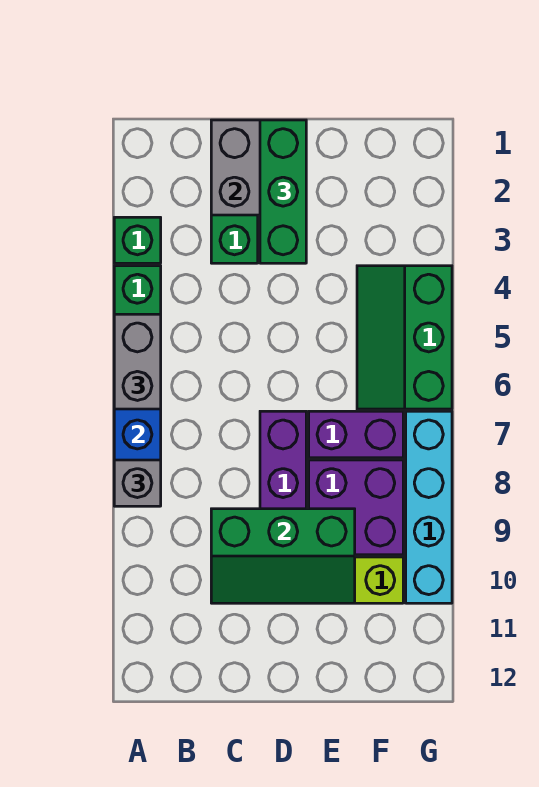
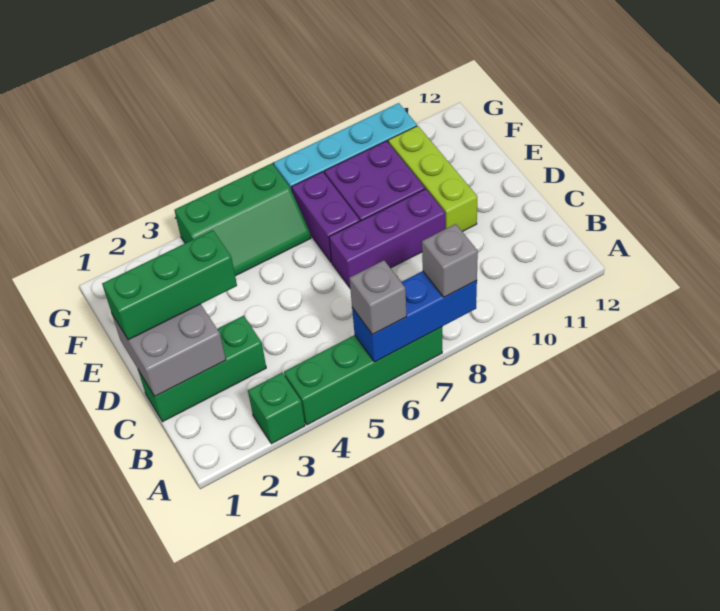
grey brick A5:A6 level 3 -> grey brick A6 level 3
green slope C9:E10 level 2 top 9 -> none

